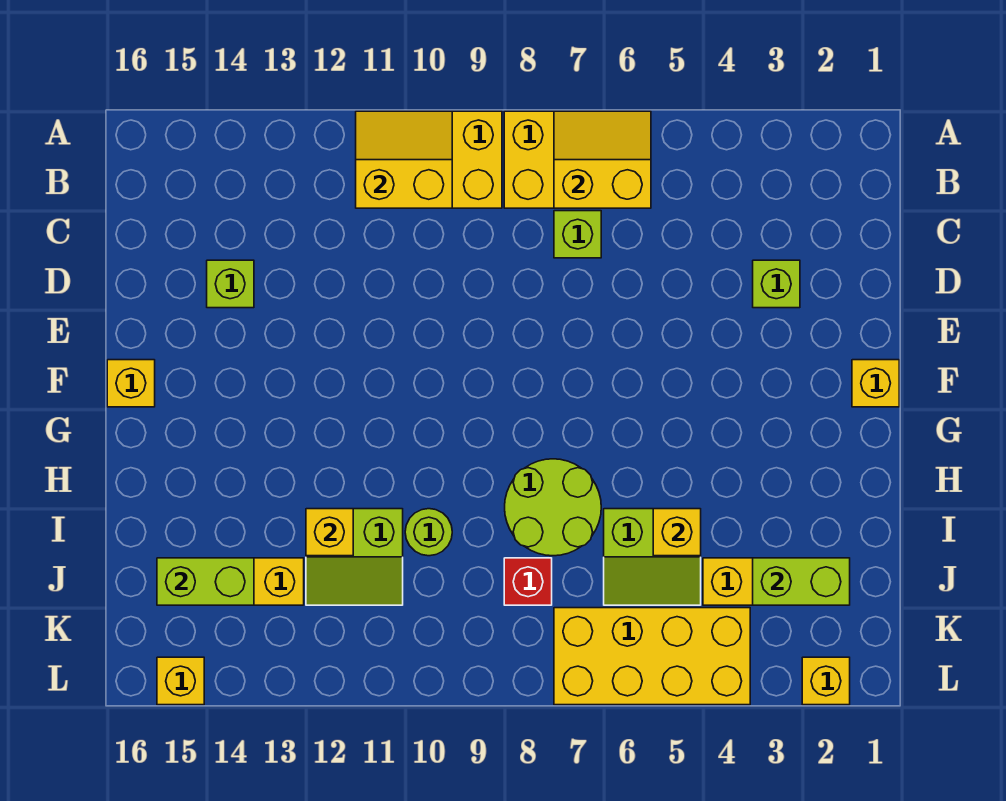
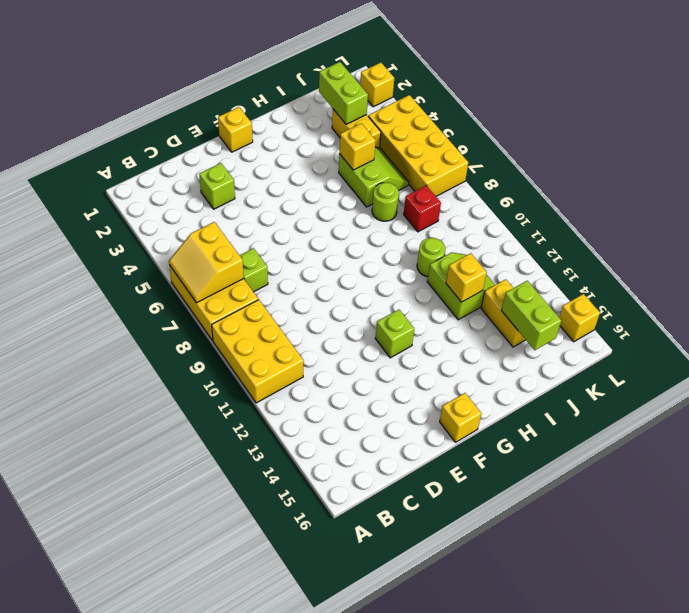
yellow slope A10:B11 level 2 top B -> none
lime brick D14 level 1 -> lime brick F12 level 1
lime round brick H7:I8 level 1 -> lime round brick I7 level 1

